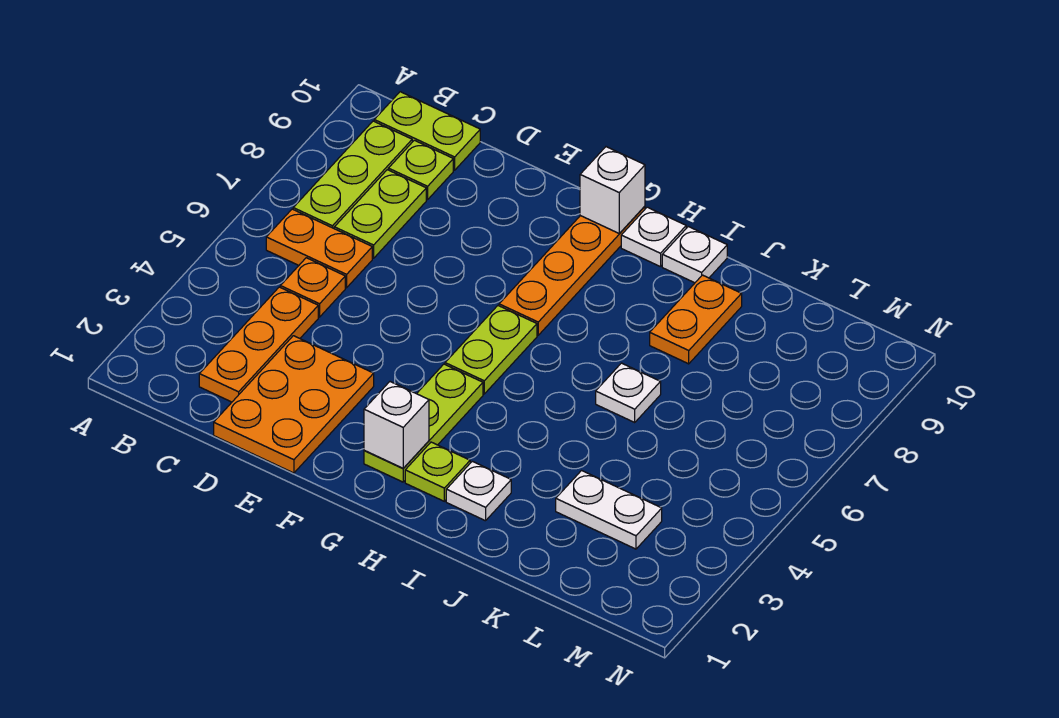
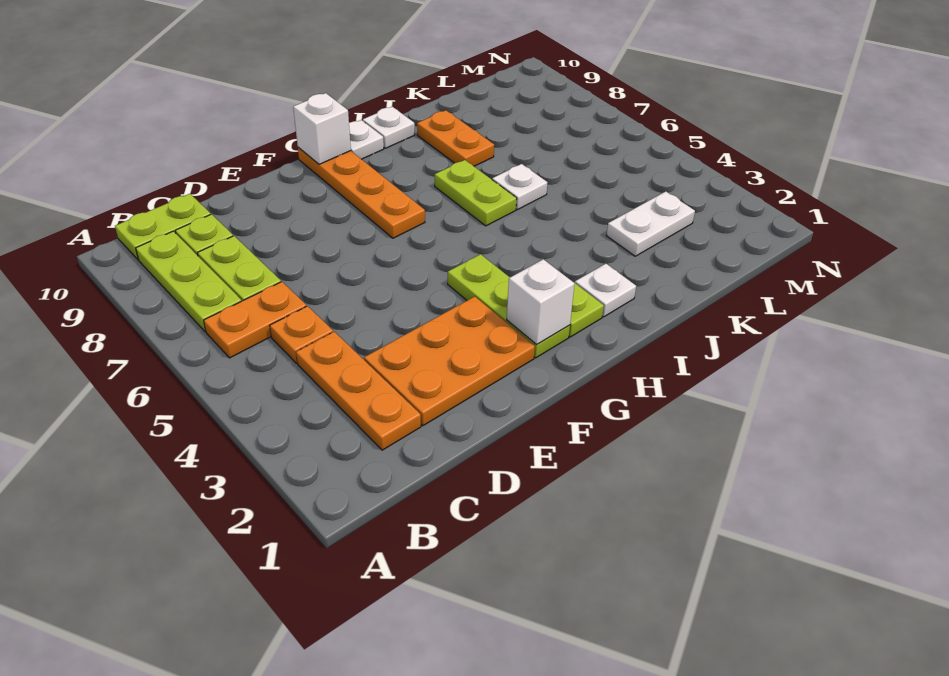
orange plate D1:E3 level 1 -> orange plate D2:F3 level 1
lime plate G5:G6 level 1 -> lime plate I6:I7 level 1

